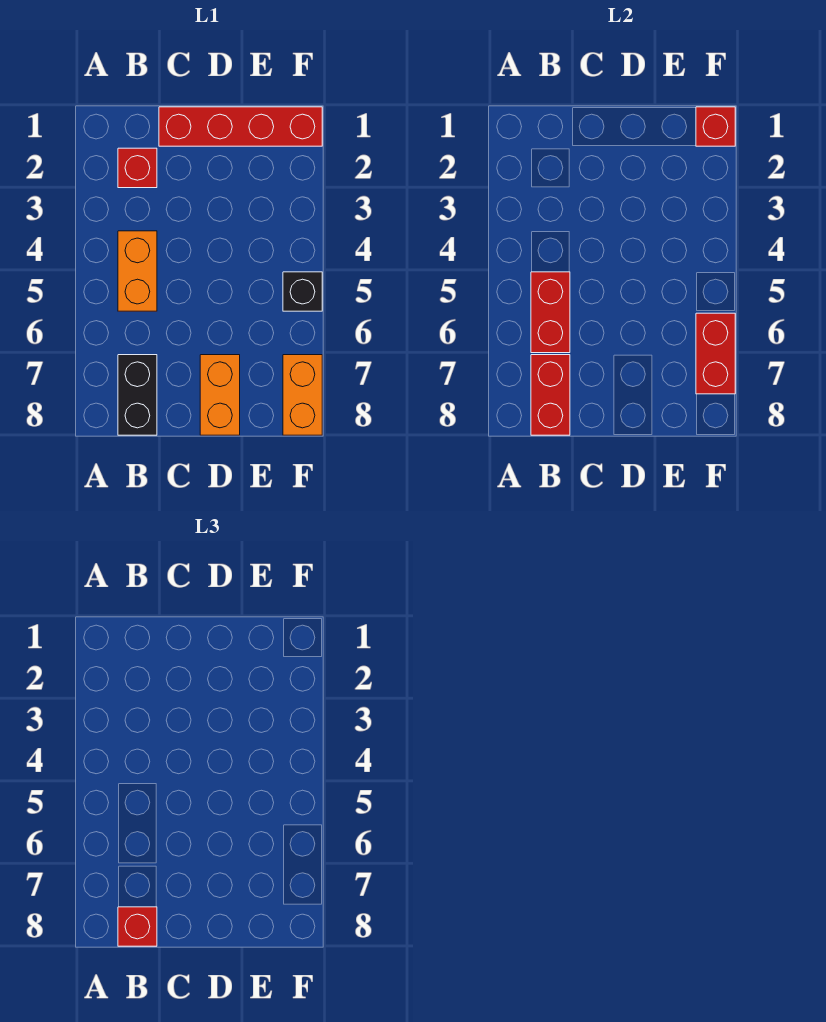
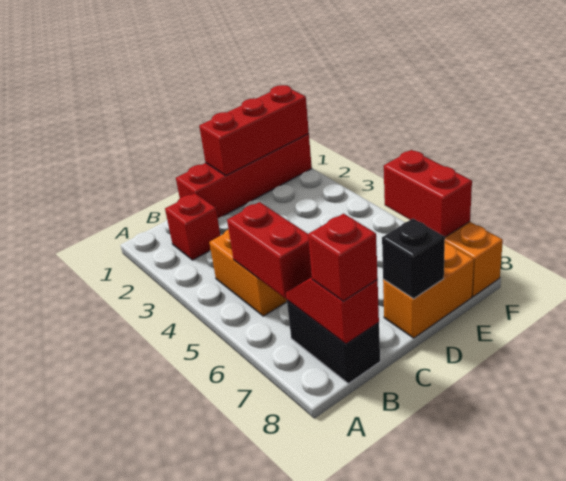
red brick B7:B8 level 2 -> red slope B7:B8 level 2 top 8
orange brick D7:D8 level 1 -> orange brick D8:E8 level 1
red brick F1 level 2 -> red brick D1:F1 level 2
black brick F5 level 1 -> black brick D8 level 2

